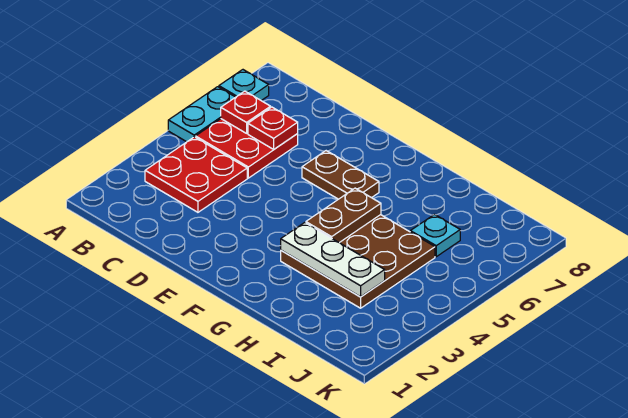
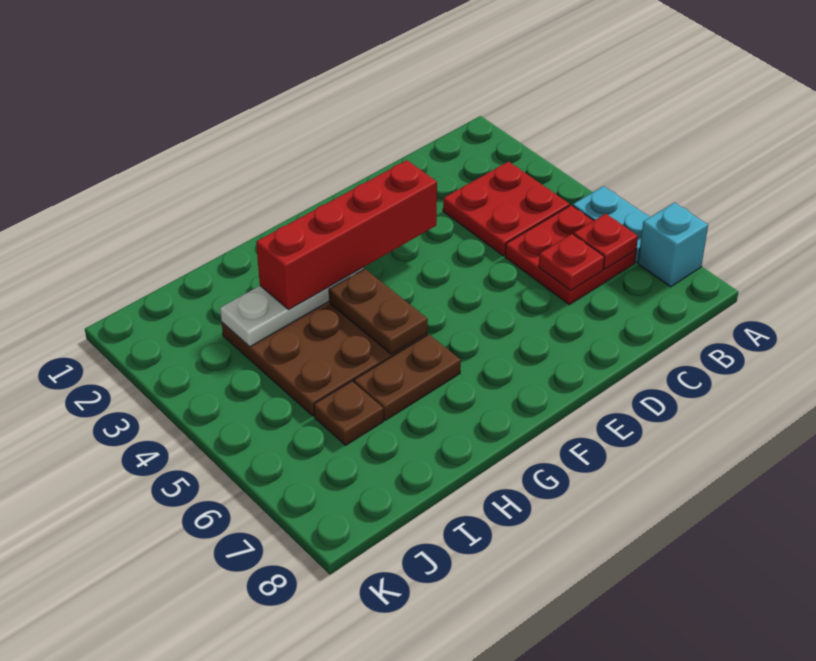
cyan plate A7 level 1 -> cyan brick A7 level 1
none -> red brick E3:H3 level 3
brown plate E6:F6 level 1 -> brown plate G6:H6 level 1
cyan plate I6 level 1 -> brown plate I6 level 1

